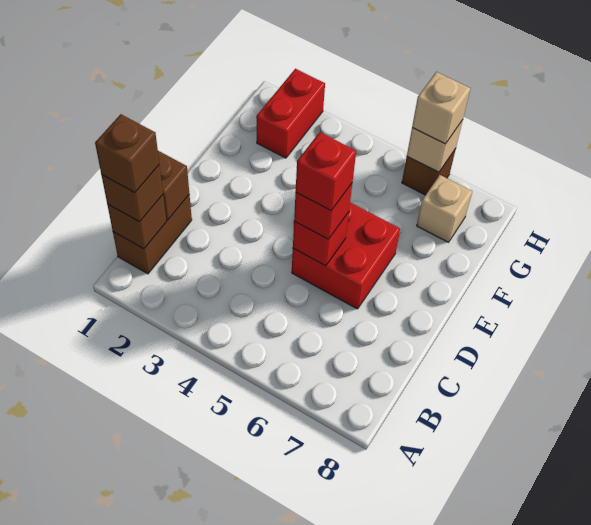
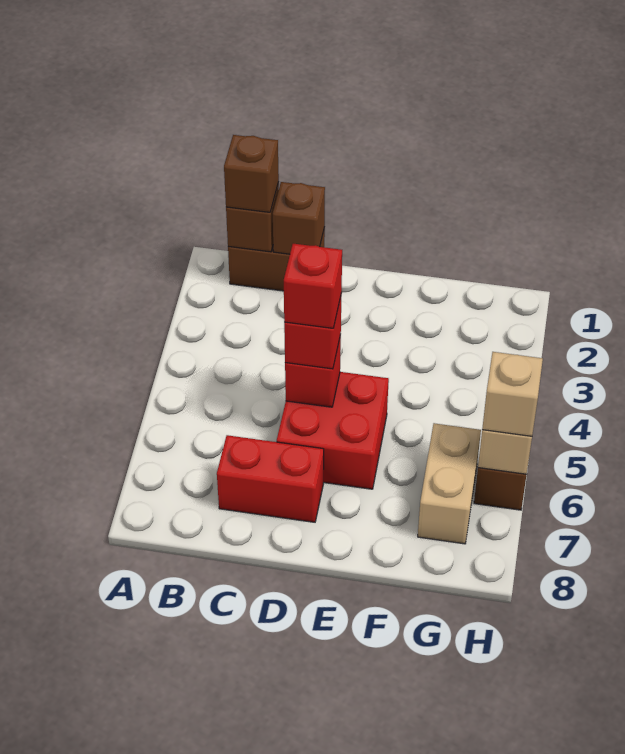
brown brick B1 level 4 -> none
red brick G2:H2 level 1 -> red brick C7:D7 level 1
tan brick G7 level 1 -> tan brick G6:G7 level 1

